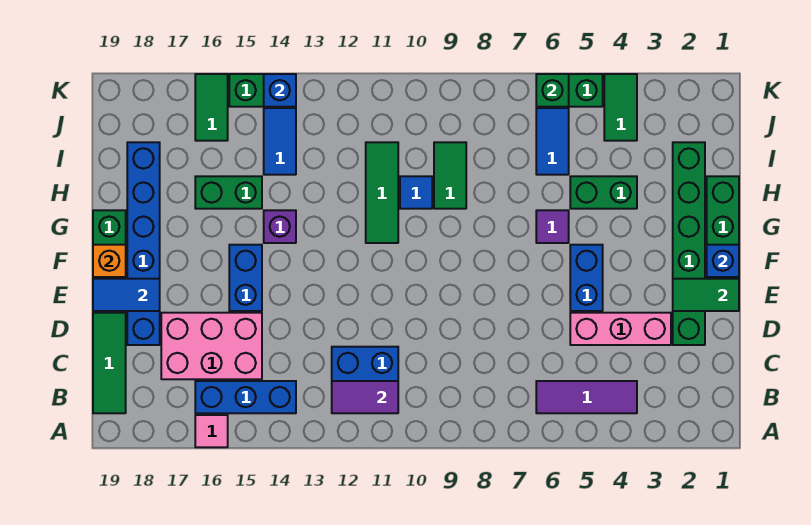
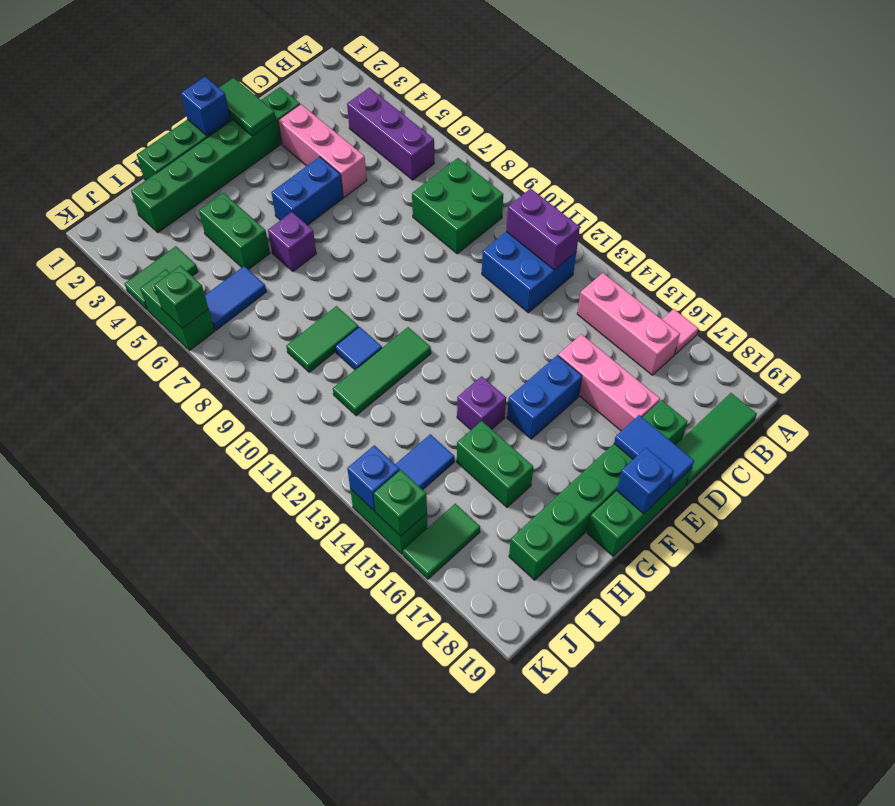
purple tile B4:B6 level 1 -> purple brick B4:B6 level 1
none -> green brick B8:C9 level 1
purple tile B11:B12 level 2 -> purple brick B11:B12 level 2
blue brick B14:B16 level 1 -> pink brick B14:B16 level 1
pink brick C15:D17 level 1 -> pink brick D15:D17 level 1
blue brick D18:I18 level 1 -> green brick D18:I18 level 1
orange brick F19 level 2 -> blue brick F19 level 2
purple tile G6 level 1 -> purple brick G6 level 1
none -> green brick K15 level 2

